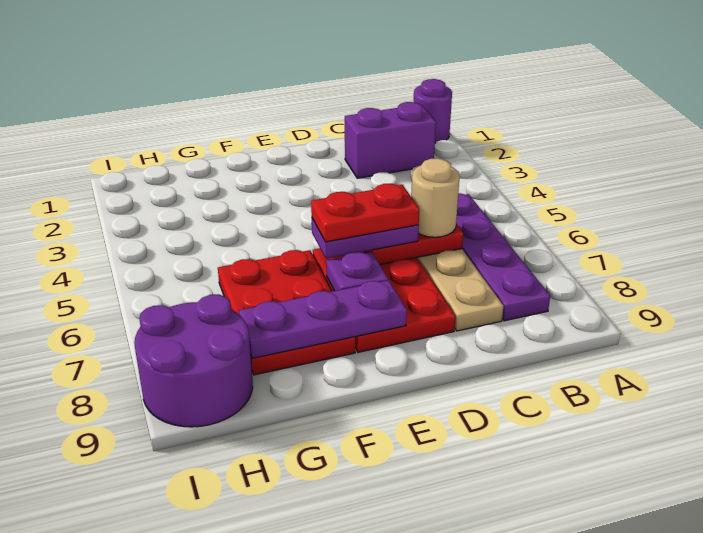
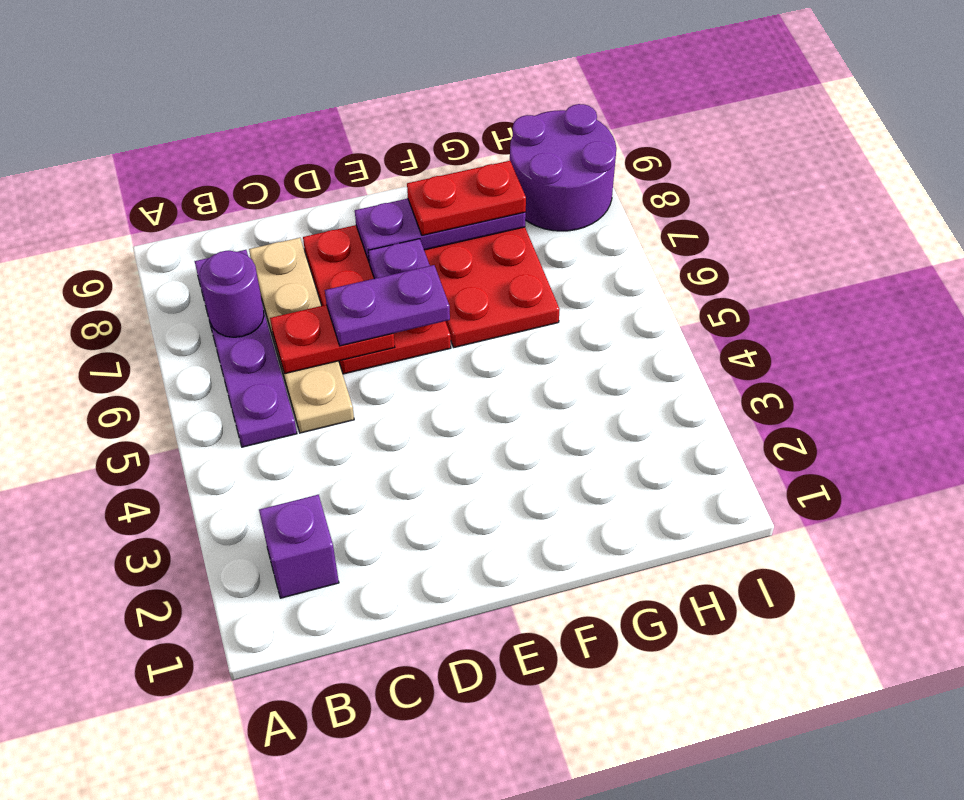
purple round brick A1 level 1 -> purple round brick B7 level 2
purple brick B2:C2 level 1 -> purple brick B2 level 1
tan round brick C6 level 3 -> none
red plate D6:E6 level 4 -> red plate F8:G8 level 3

